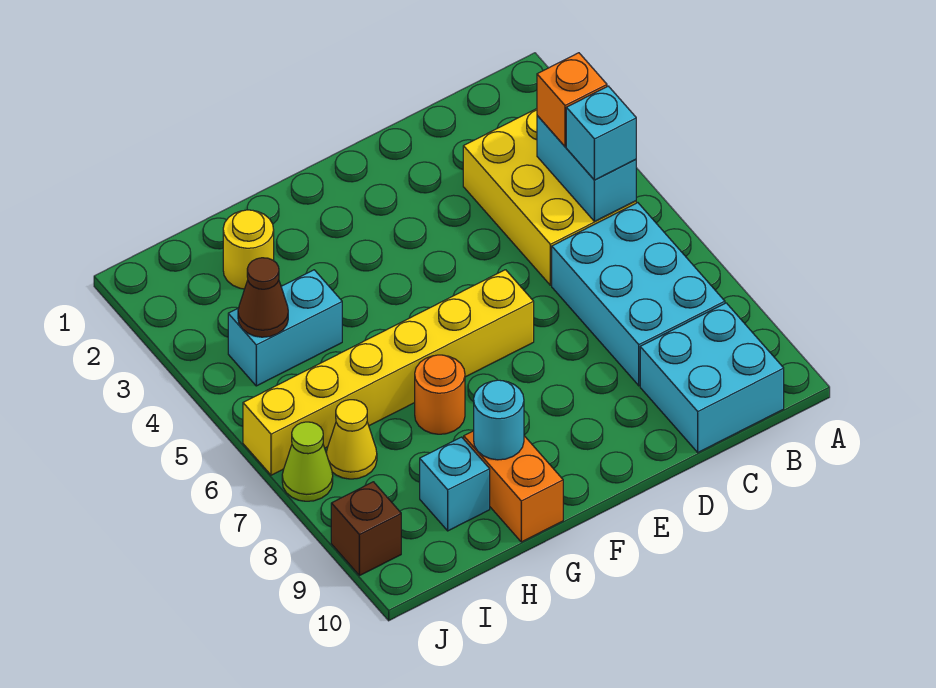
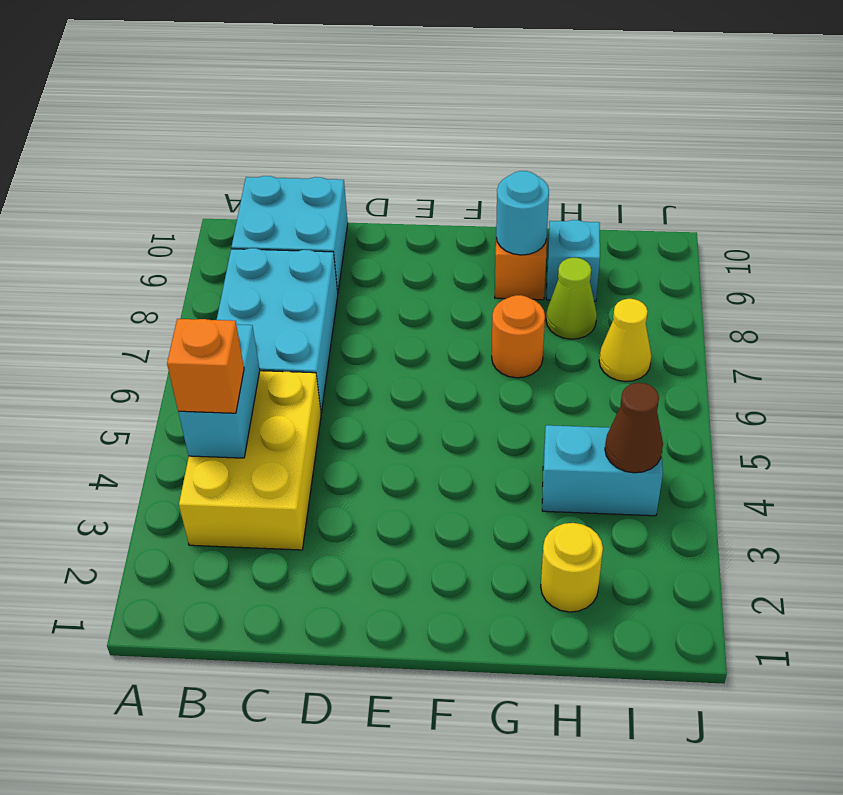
cyan brick B5 level 3 -> none
yellow brick E6:J6 level 1 -> none
lime cone J7 level 1 -> lime cone H8 level 1
brown brick J9 level 1 -> none

